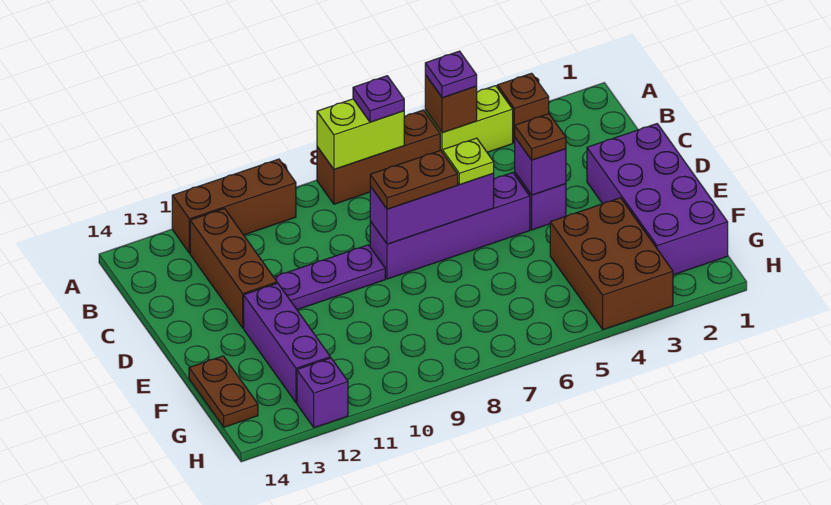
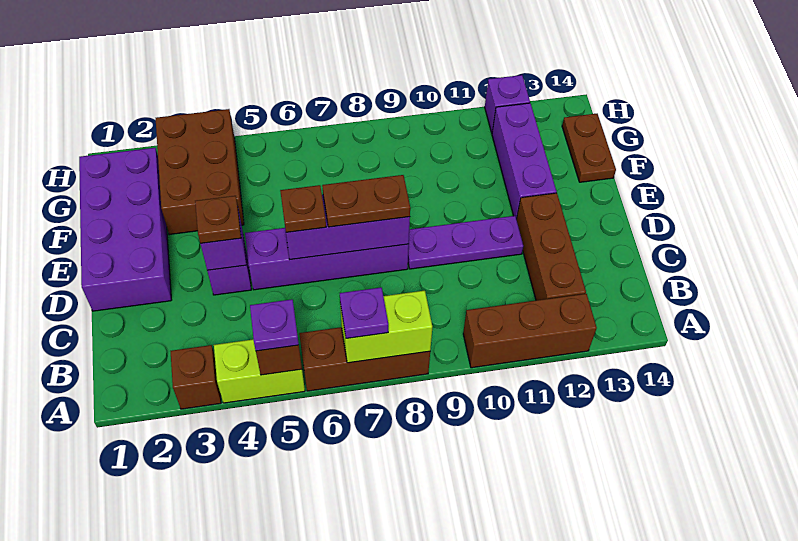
lime plate D6 level 3 -> brown plate D6 level 3

